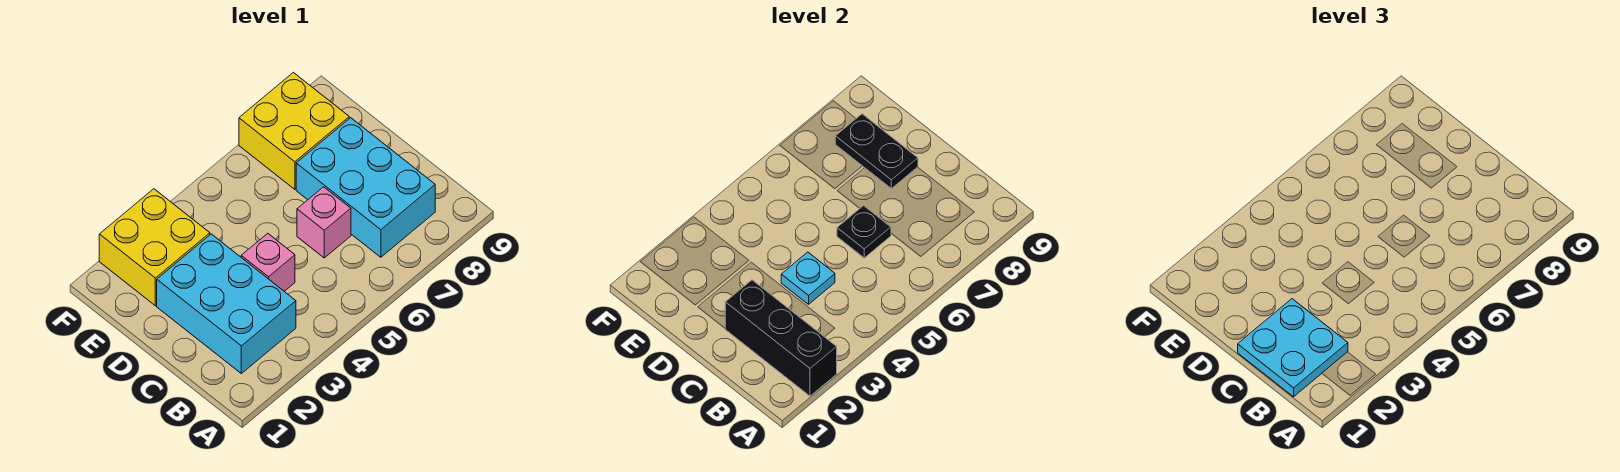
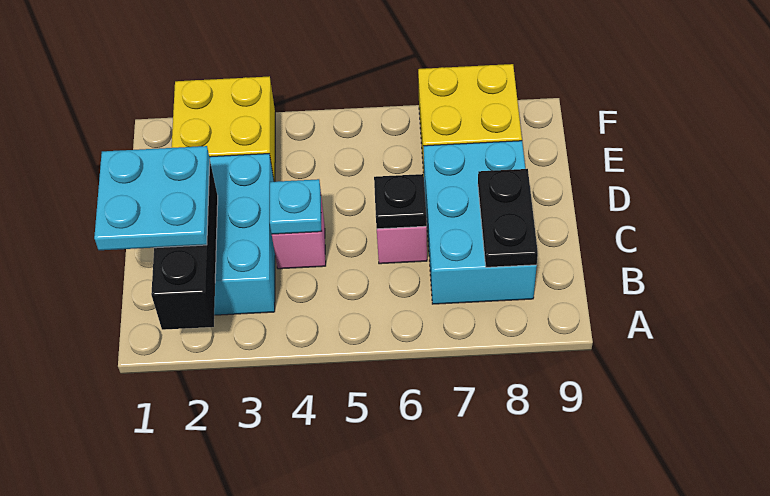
black plate D8:E8 level 2 -> black plate B8:C8 level 2

